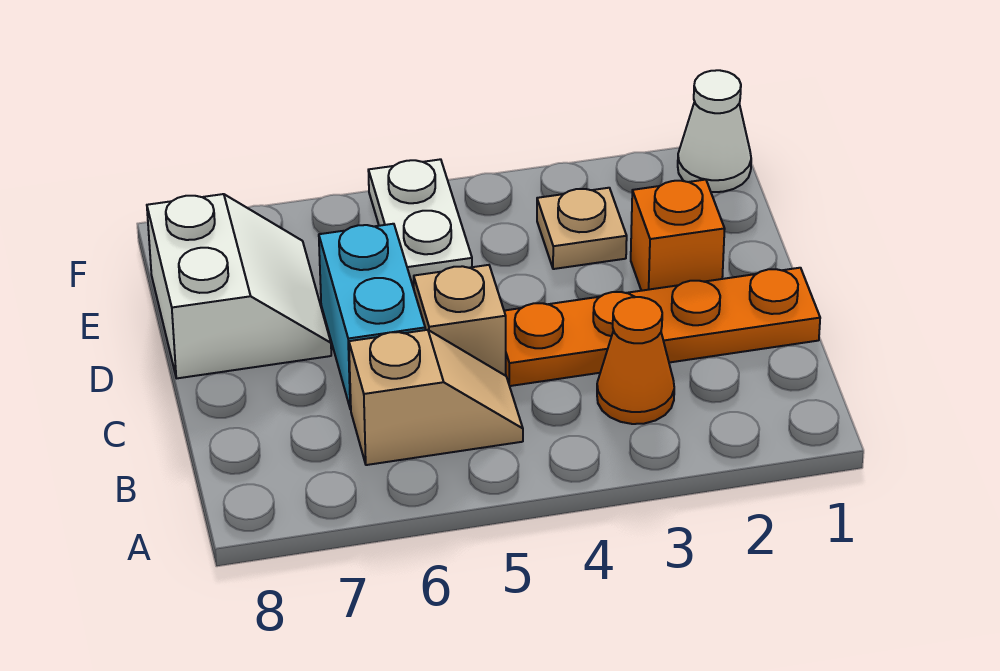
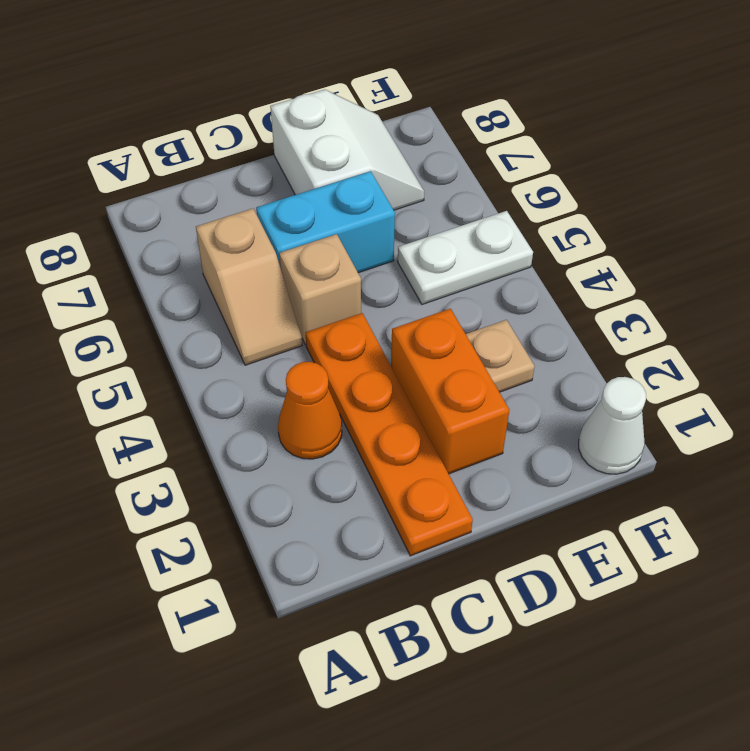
orange brick D2 level 1 -> orange brick D2:D3 level 1
white slope D7:E8 level 1 top 8 -> white slope D7:E8 level 1 top D

